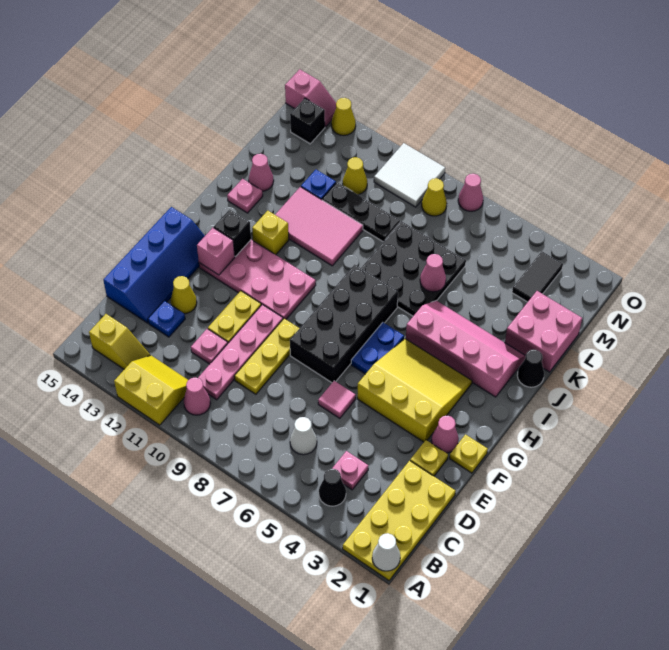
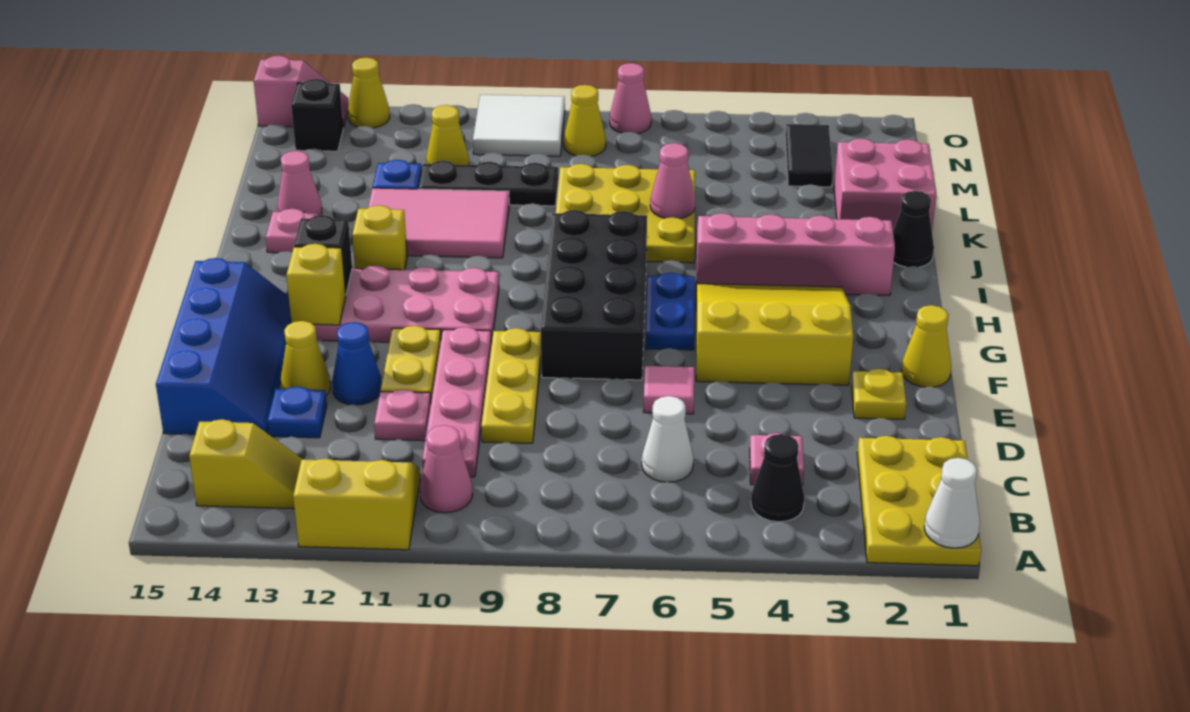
yellow plate A1:D2 level 1 -> yellow plate A1:C2 level 1
none -> blue cone E12 level 1
yellow plate F1 level 1 -> yellow cone F1 level 1
pink cone F2 level 1 -> none
pink brick G13 level 2 -> yellow brick G13 level 2
black plate J6:L8 level 1 -> yellow plate J6:L8 level 1

